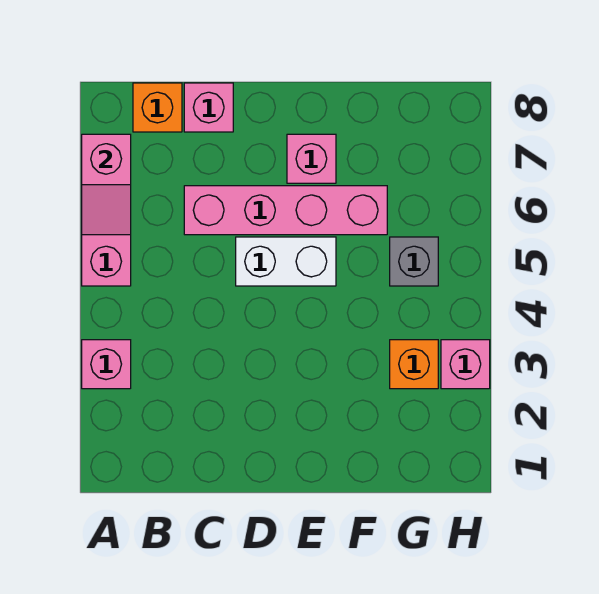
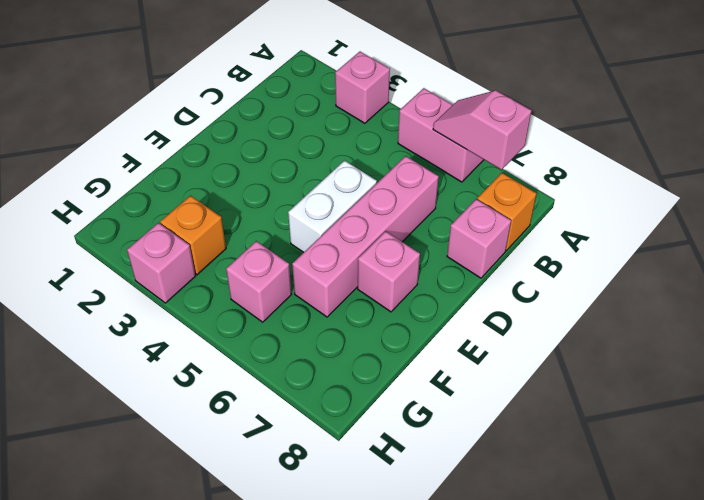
grey brick G5 level 1 -> pink brick G5 level 1

